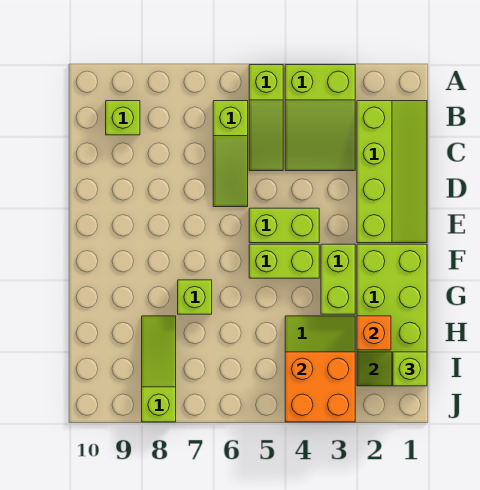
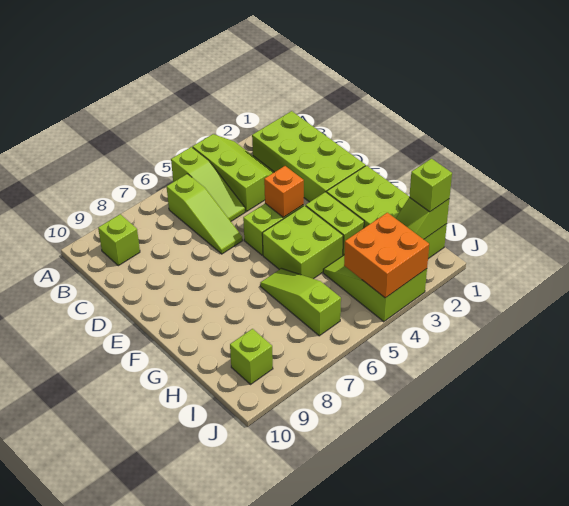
lime slope A3:C4 level 1 top A -> lime slope A3:C4 level 1 top 4
lime slope B1:E2 level 1 top 2 -> lime brick B1:E2 level 1
lime brick F4:F5 level 1 -> lime brick F4:G5 level 1
lime brick G7 level 1 -> lime brick I9 level 1
orange brick H2 level 2 -> orange brick E4 level 2
lime slope H8:J8 level 1 top J -> lime slope G6:I6 level 1 top I

